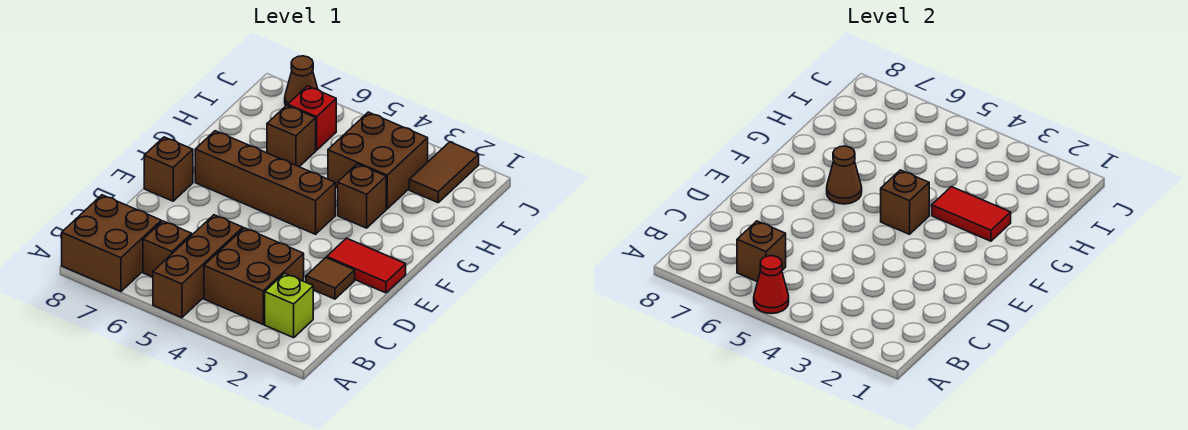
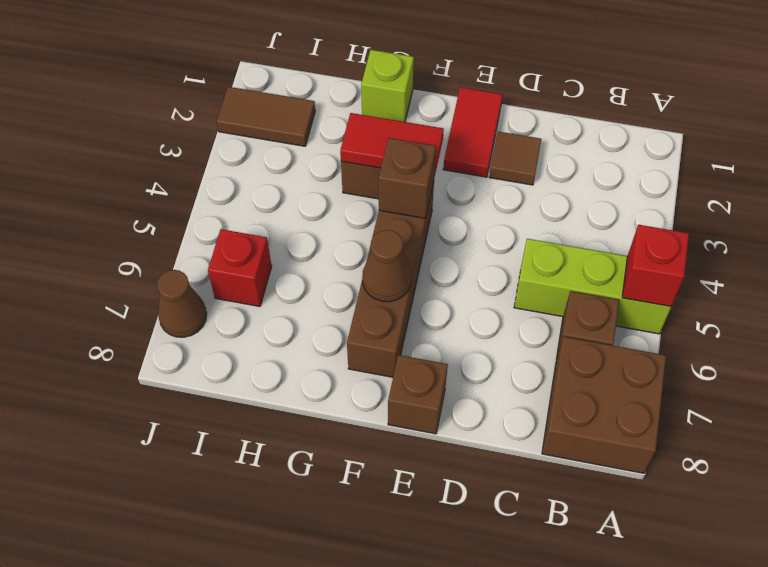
brown brick A5:C5 level 1 -> lime brick A5:C5 level 1
red cone A5 level 2 -> red brick A5 level 2
lime brick B2 level 1 -> lime brick G1 level 1
brown brick B3:C4 level 1 -> none
brown brick B6 level 2 -> none
red tile G2:G3 level 2 -> red tile F3:G3 level 2
brown brick H3:I4 level 1 -> none
brown brick H6 level 1 -> none

